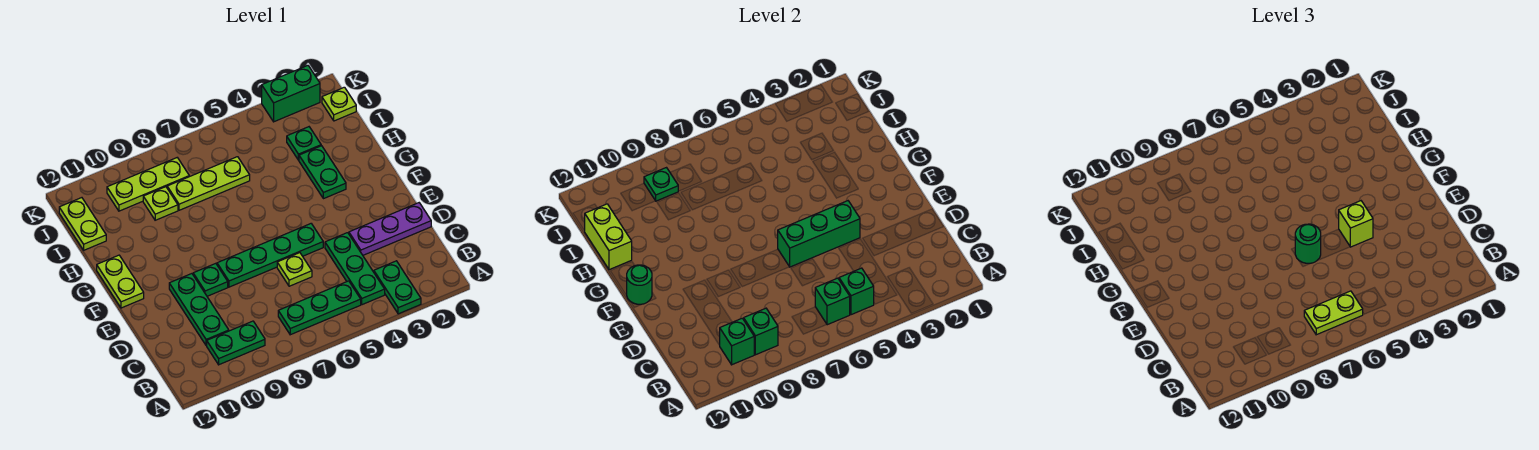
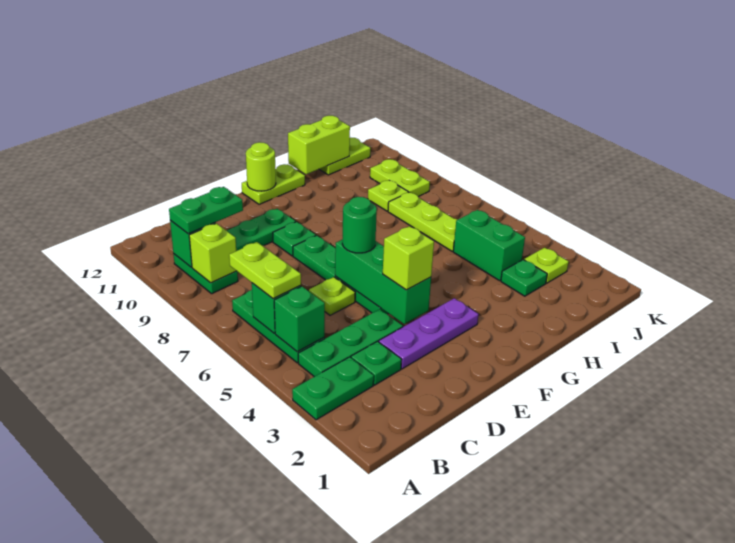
green brick B9 level 2 -> lime brick B9 level 2
purple plate D1:D3 level 1 -> purple plate D3:F3 level 1
green round brick F12 level 2 -> lime round brick F12 level 2
green plate G3:H3 level 1 -> green plate B10:C10 level 3
lime plate J1 level 1 -> lime plate J3 level 1
lime plate J8:J10 level 1 -> lime plate J9:J10 level 1
green plate J9 level 2 -> green plate C3 level 1
green brick K2:K3 level 1 -> green brick I4:I5 level 1

